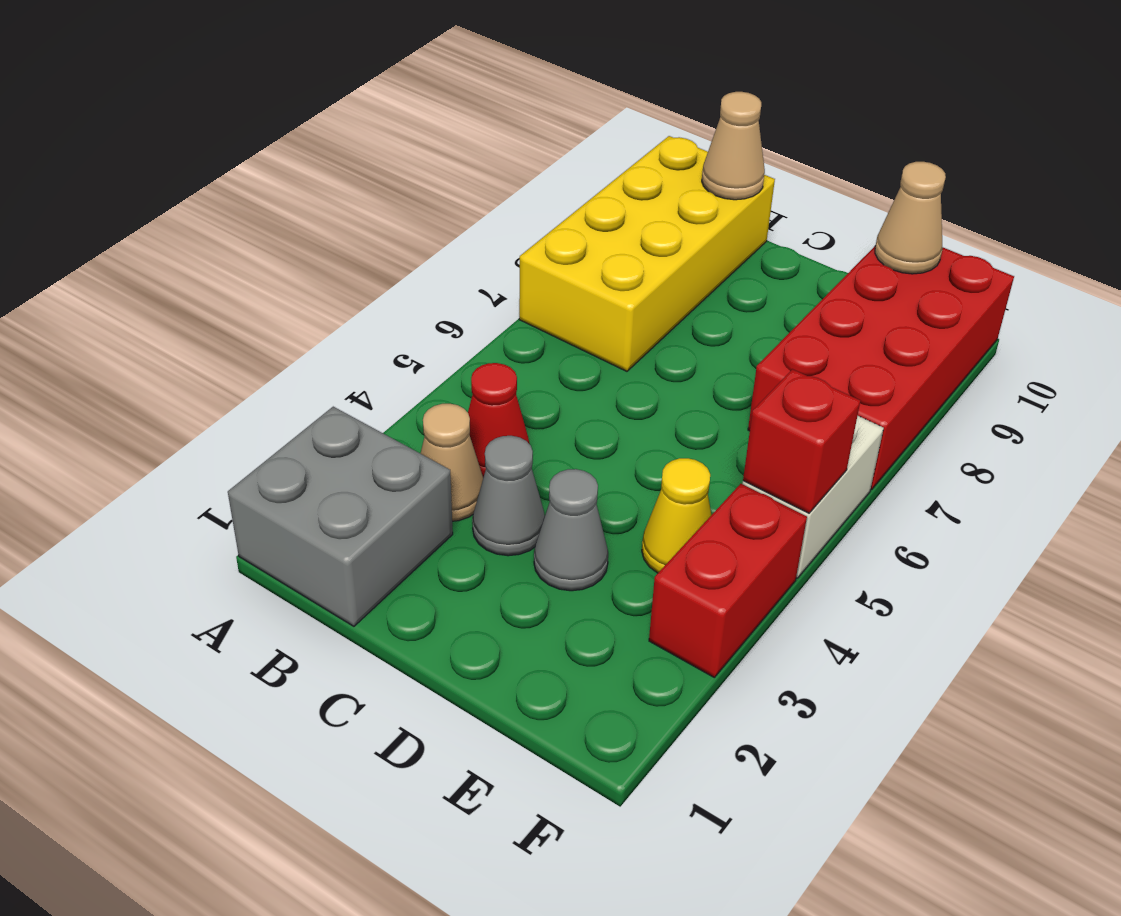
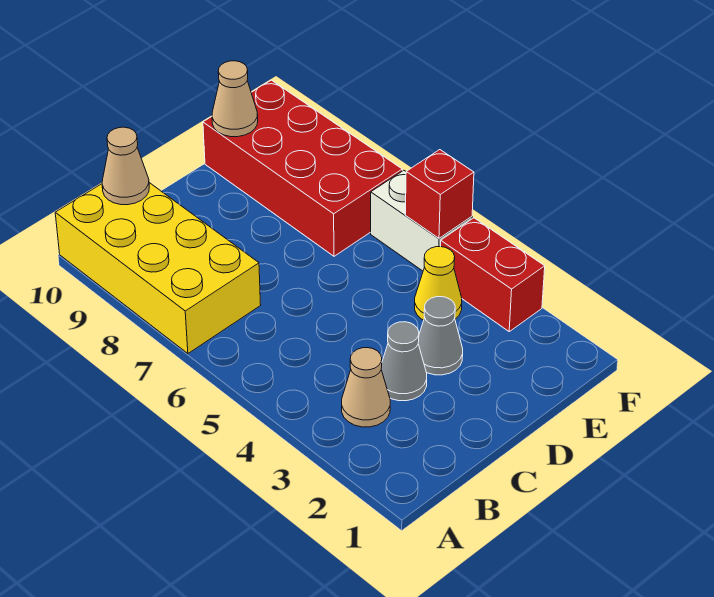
grey brick A1:B2 level 1 -> none
red cone B4 level 1 -> none

